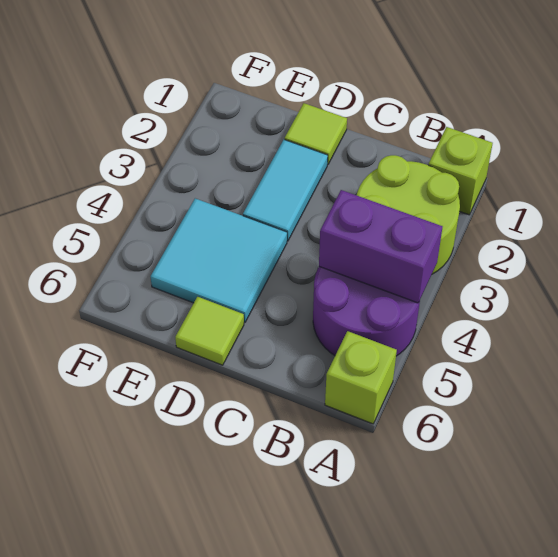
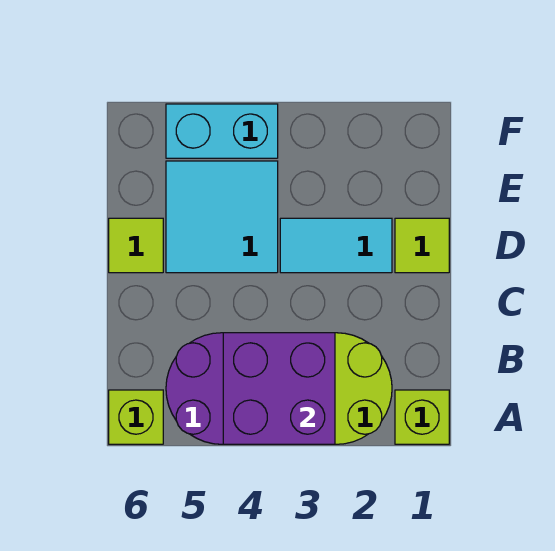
purple brick A4:B4 level 2 -> purple brick A3:B4 level 2
none -> cyan brick F4:F5 level 1

